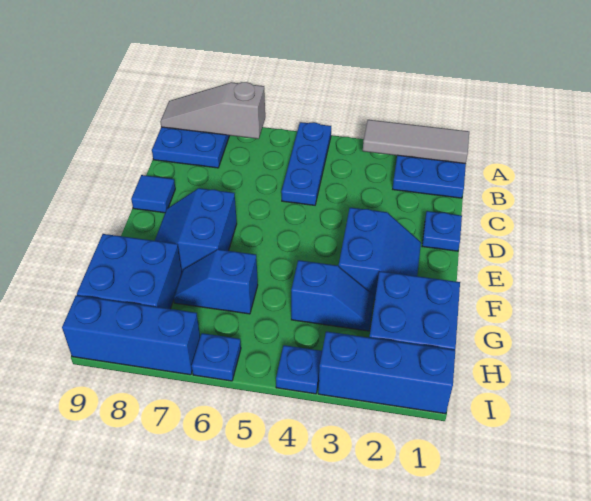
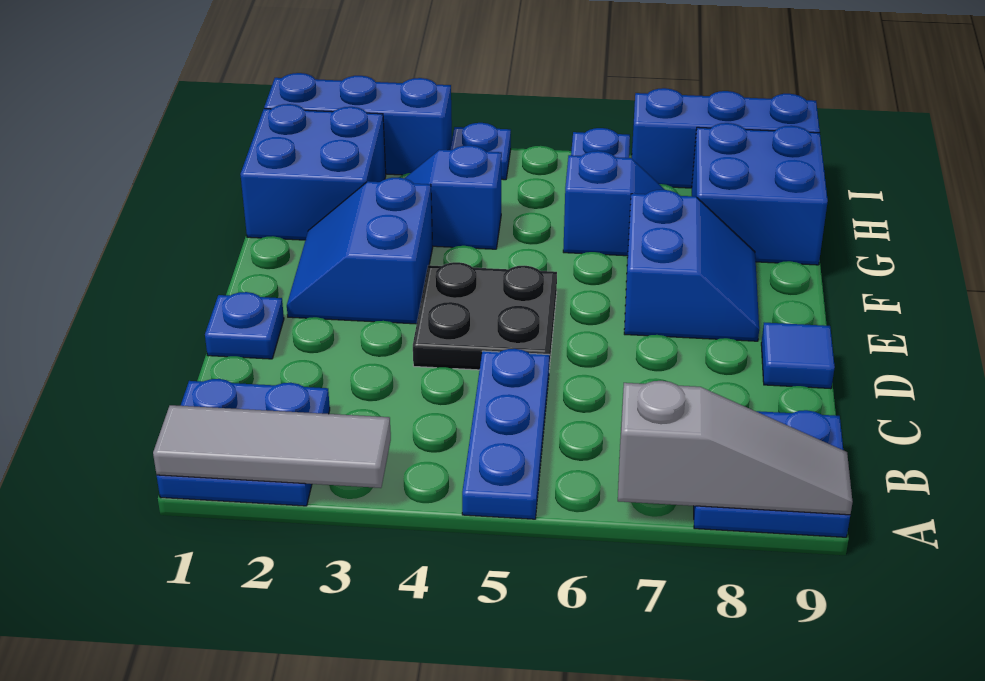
none -> black plate D4:E5 level 1

